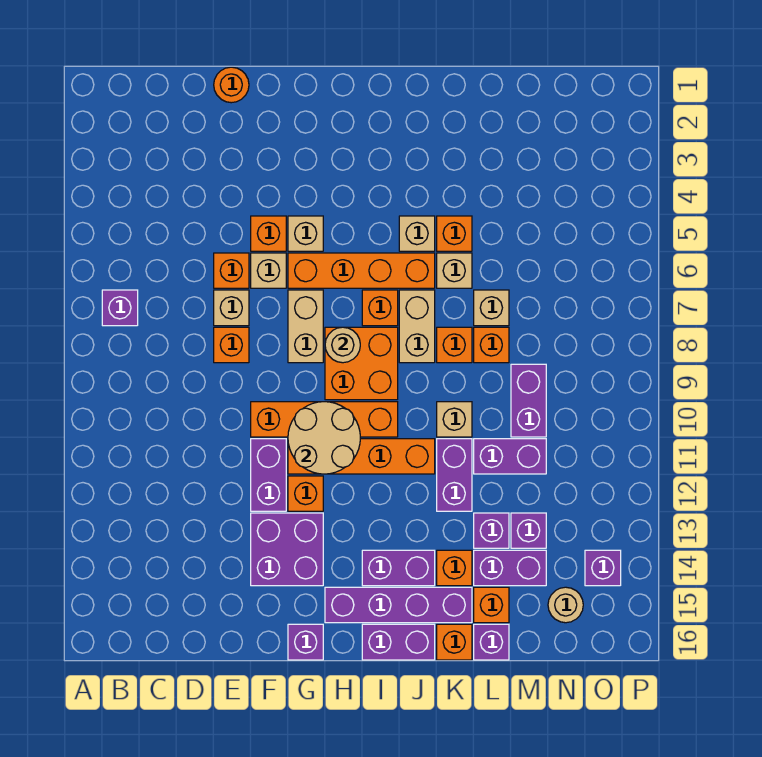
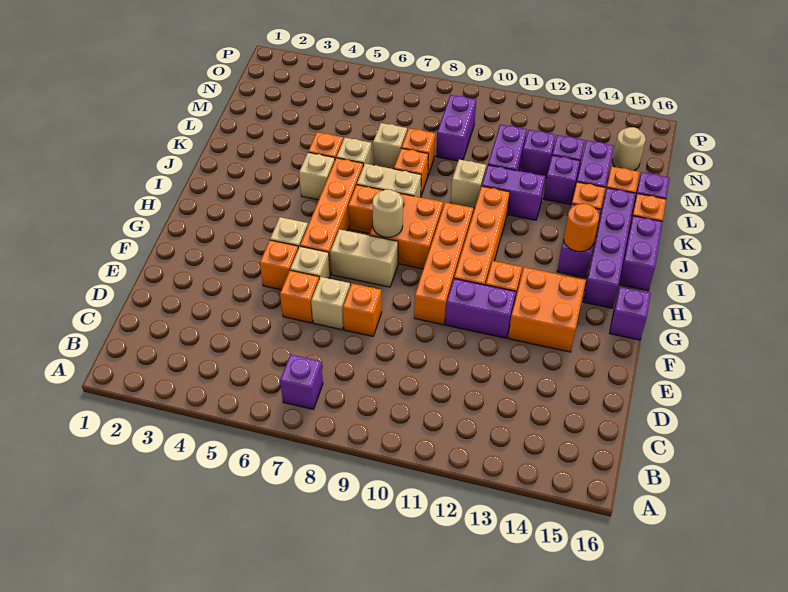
orange round brick E1 level 1 -> orange round brick I14 level 2
purple brick F13:G14 level 1 -> orange brick F13:G14 level 1
tan round brick G10:H11 level 2 -> none
purple brick M9:M10 level 1 -> purple brick M9:N9 level 1
purple brick O14 level 1 -> purple brick M12 level 1

